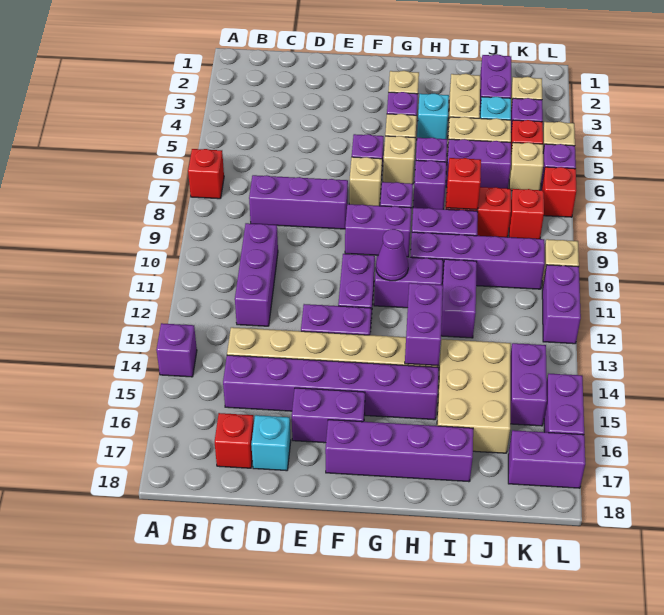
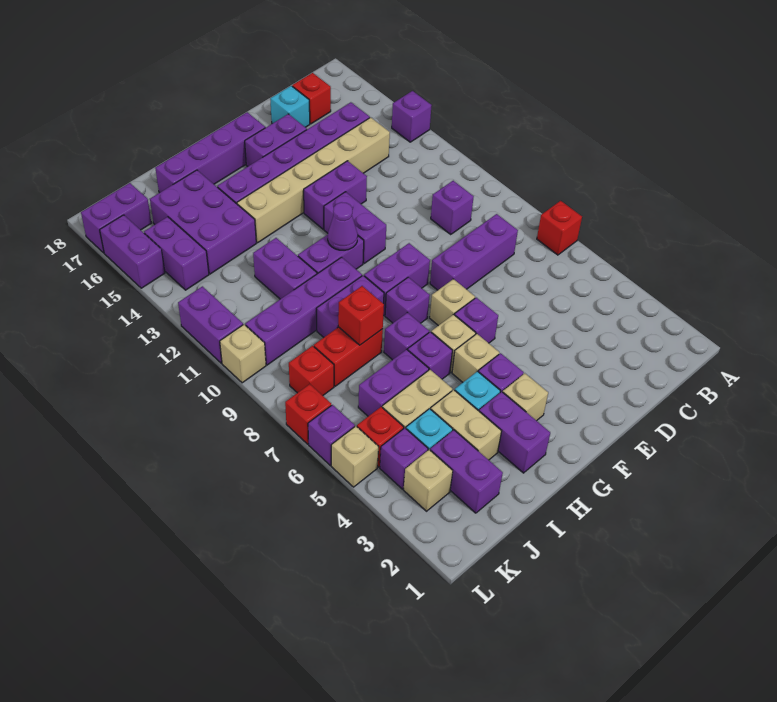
purple brick C10:C12 level 1 -> purple brick C10 level 1
purple brick H13:H14 level 2 -> purple brick H2:H3 level 1
tan brick I14:J16 level 1 -> purple brick I14:J16 level 1
tan brick K6 level 1 -> none

